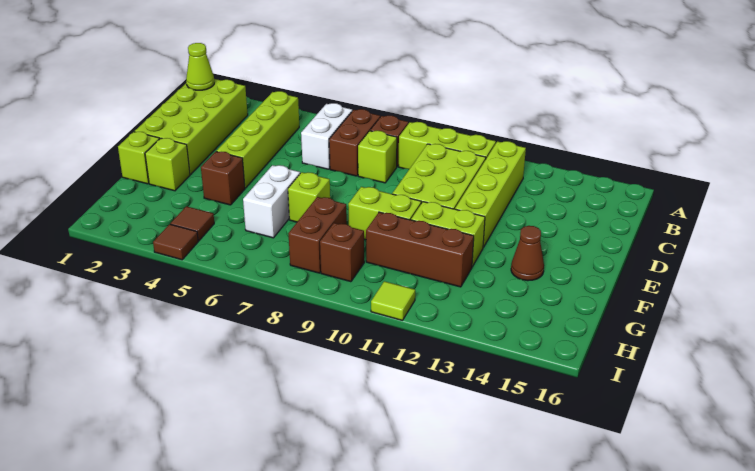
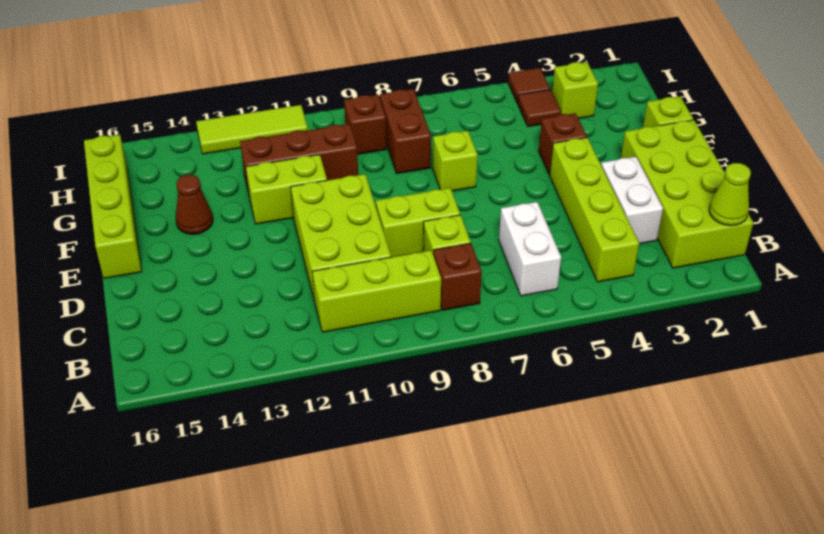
brown brick B7:C7 level 1 -> none
lime brick B12:E12 level 1 -> lime brick E16:H16 level 1
lime brick F2 level 1 -> lime brick H3 level 1
white brick F6:G6 level 1 -> white brick C3:D3 level 1
lime brick F9:F10 level 1 -> lime brick D8:D9 level 1
lime tile I11 level 1 -> lime tile I11:I13 level 1

